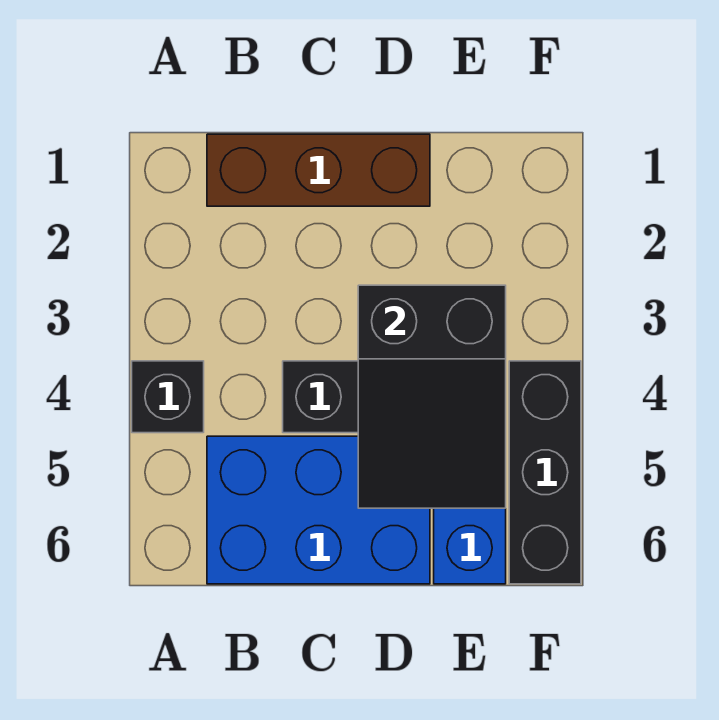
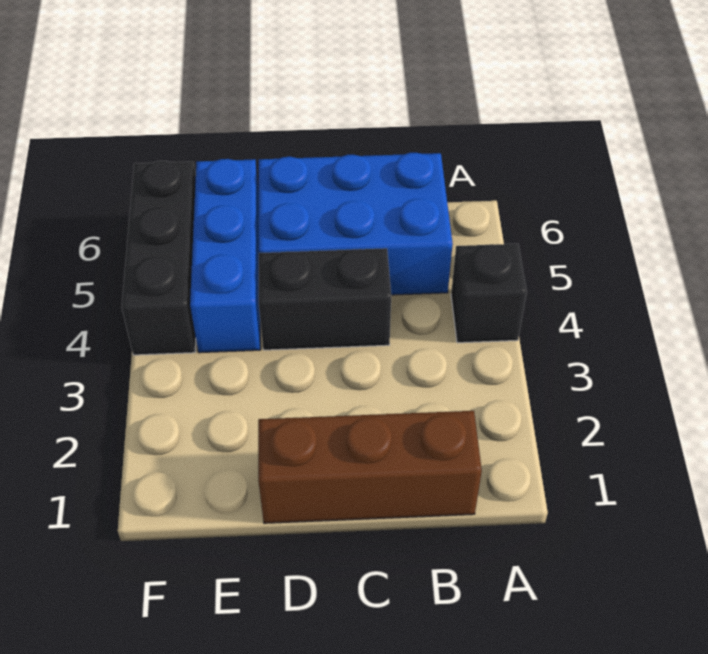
black slope D3:E5 level 2 top 3 -> none

